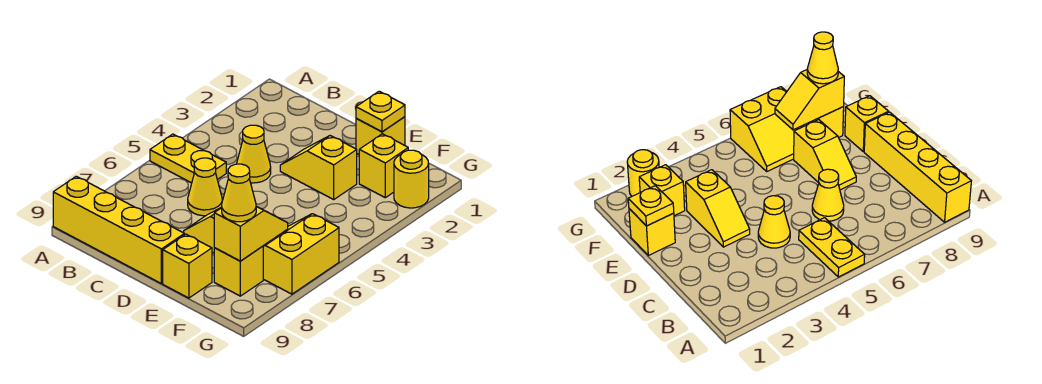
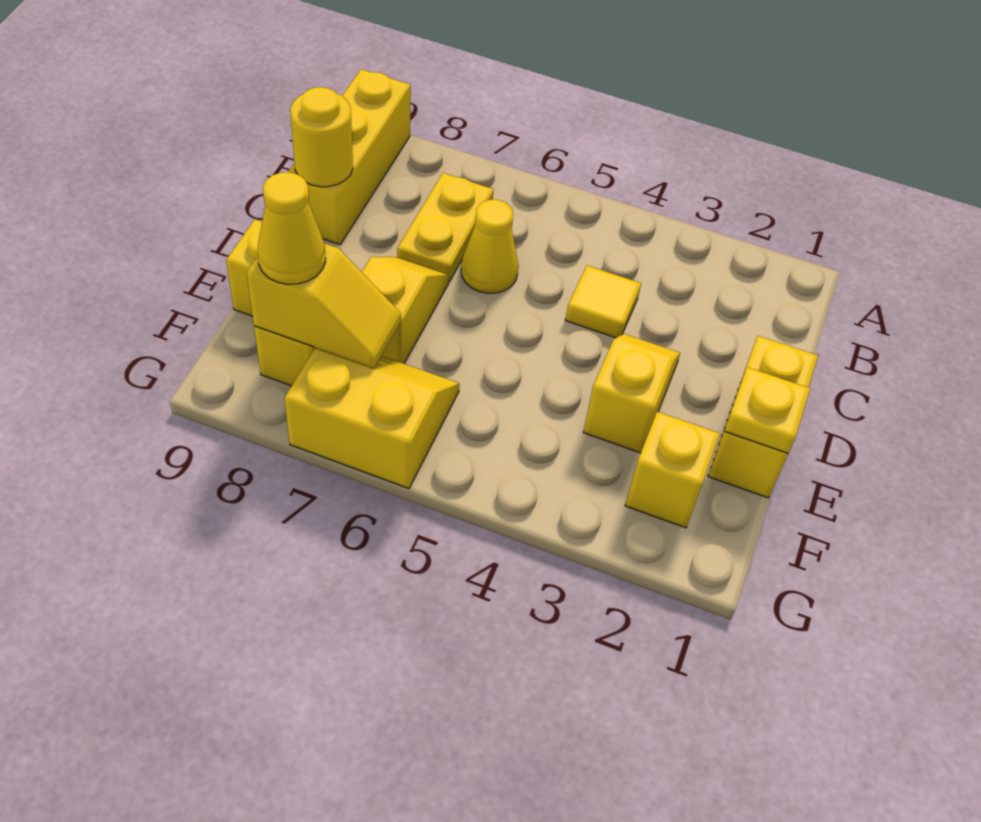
yellow plate A5:B5 level 1 -> yellow plate B7:C7 level 1
yellow brick A9:D9 level 1 -> yellow brick A9:C9 level 1
yellow cone C4 level 1 -> yellow tile C4 level 1
yellow brick E1 level 1 -> yellow brick D1:E1 level 1
yellow round brick G2 level 1 -> yellow round brick C9 level 2

